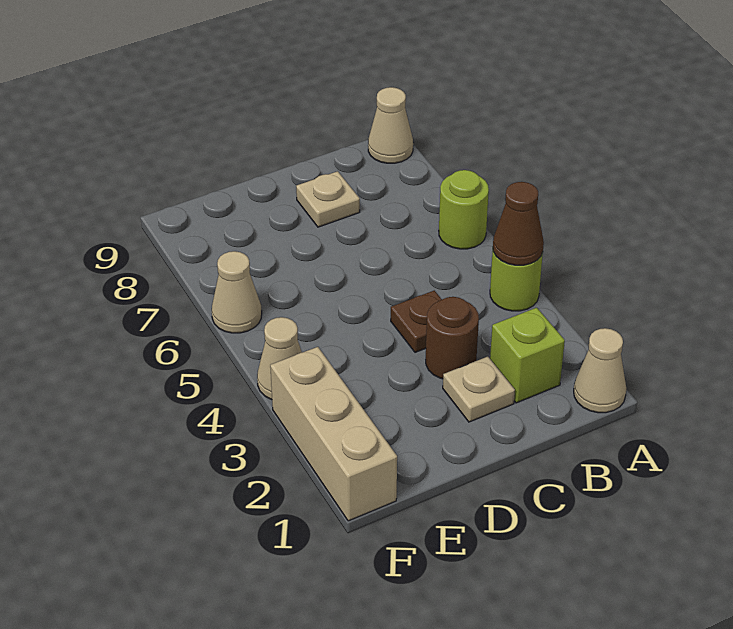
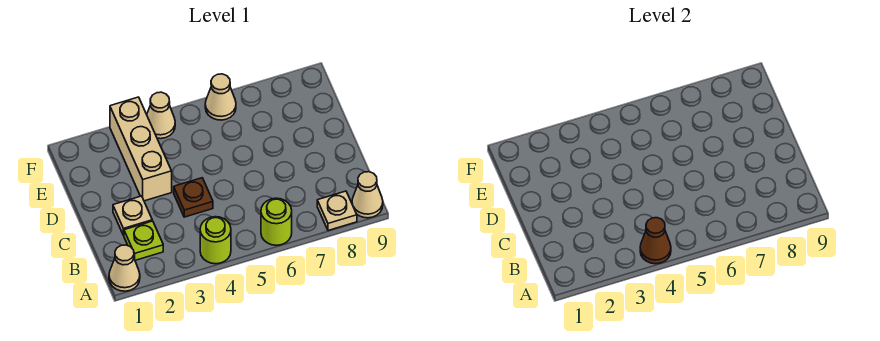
lime brick B2 level 1 -> lime plate B2 level 1
brown round brick C3 level 1 -> none
tan plate C8 level 1 -> tan plate A8 level 1
tan brick F1:F3 level 1 -> tan brick D3:F3 level 1

